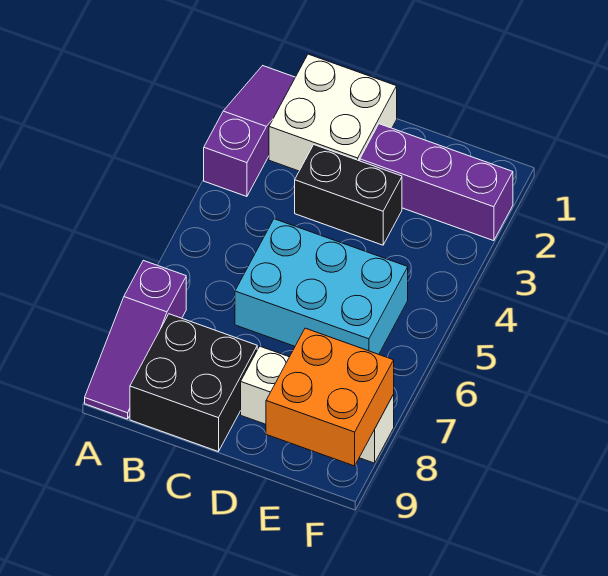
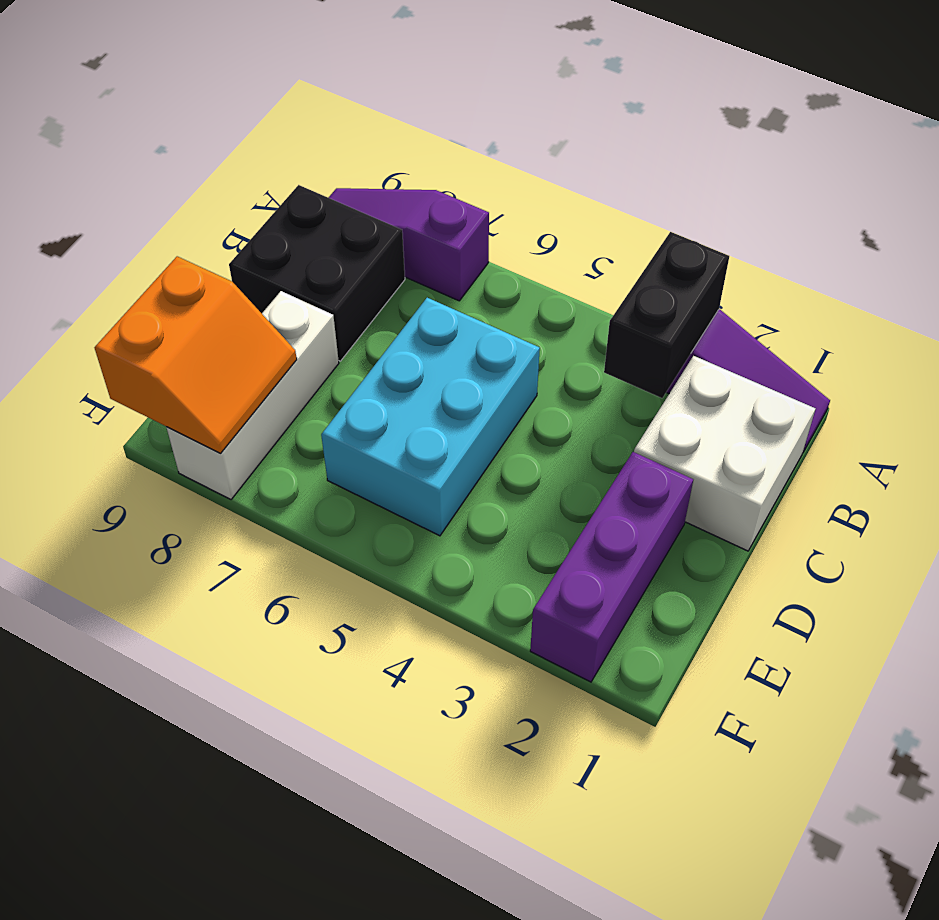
black brick C3:D3 level 1 -> black brick A3:B3 level 2
orange brick E8:F9 level 2 -> orange slope E8:F9 level 2 top 9

